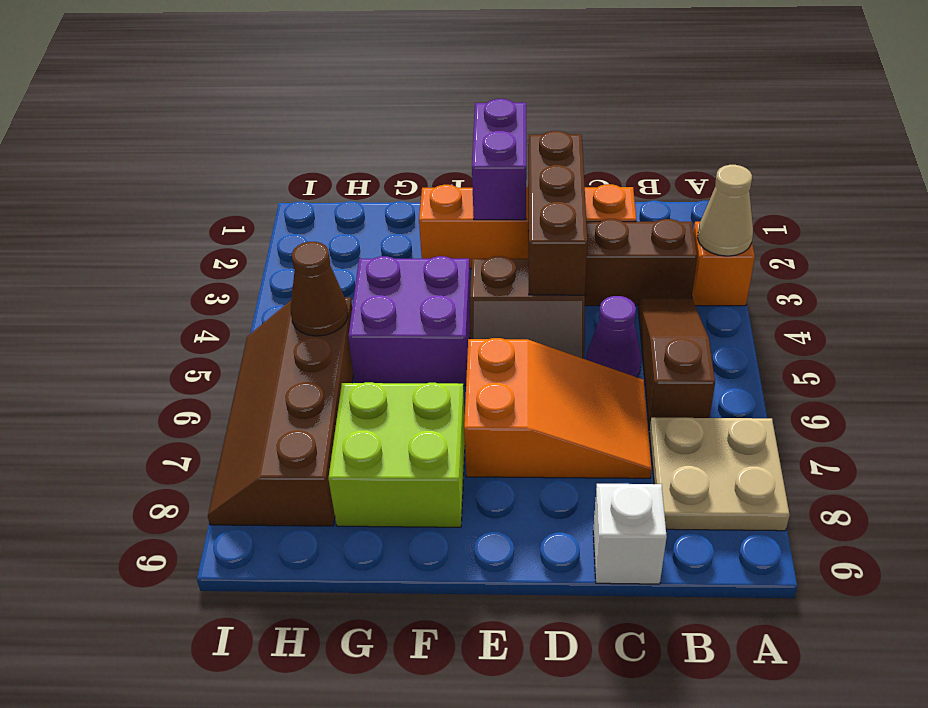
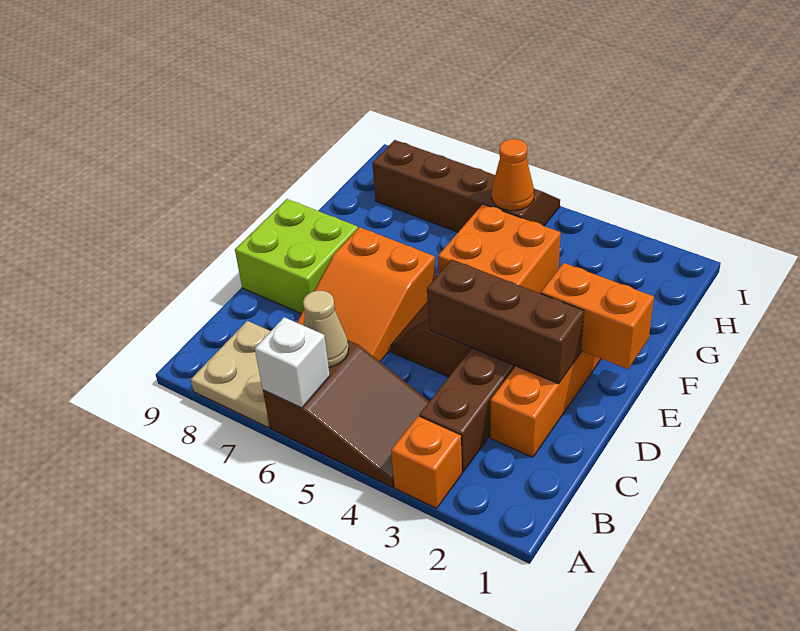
tan cone A3 level 2 -> tan cone B6 level 2
brown slope B4:B6 level 1 top 6 -> brown slope A4:B6 level 1 top 6
purple cone C5 level 1 -> none
white brick C9 level 1 -> white brick A6 level 2
purple brick E1:E2 level 2 -> orange brick E1:E2 level 2
purple brick F4:G5 level 1 -> orange brick F4:G5 level 1
lime brick F7:G8 level 1 -> lime brick D8:E9 level 1
brown cone H5 level 2 -> orange cone H5 level 2

